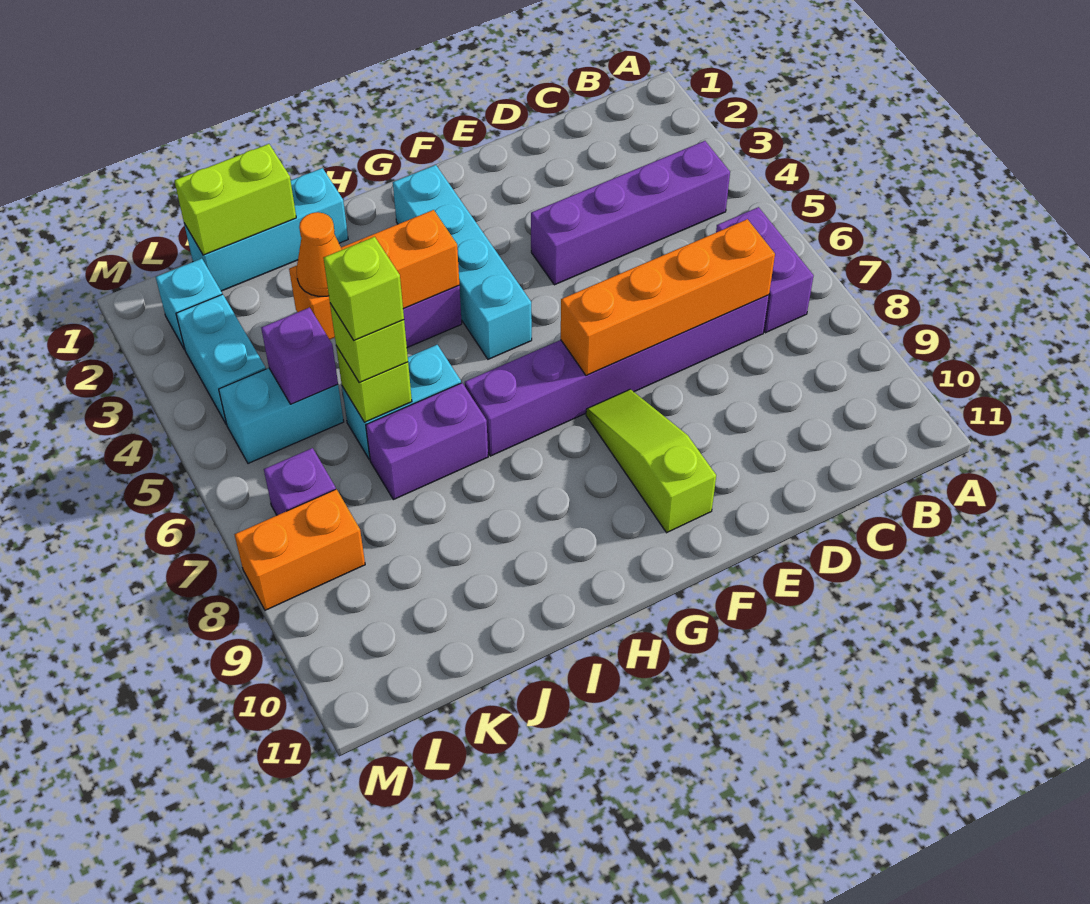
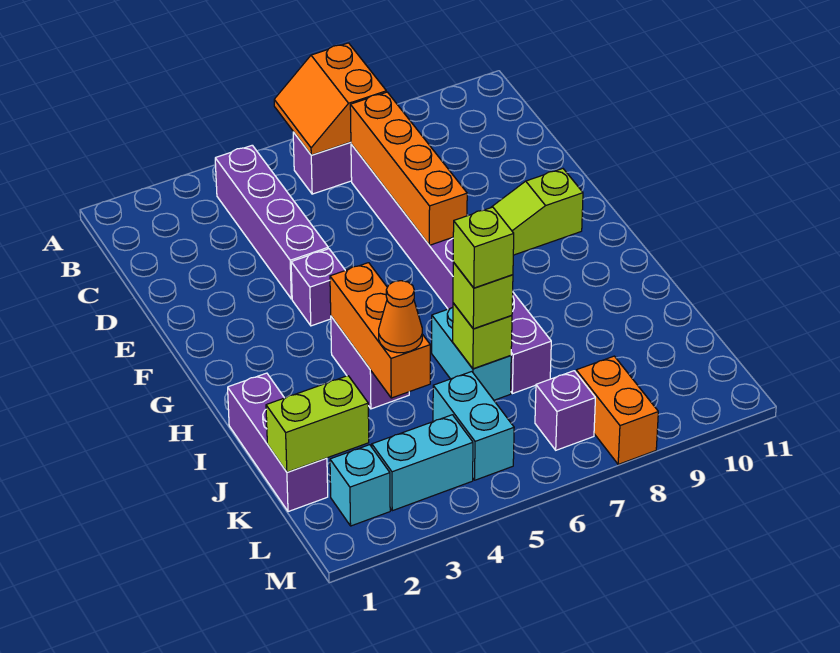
none -> orange slope A6:B7 level 2 top 7
cyan brick G2:G5 level 1 -> none
cyan brick I1:K1 level 1 -> purple brick I1:K1 level 1
lime brick J1:K1 level 2 -> lime brick K1:K2 level 2
purple brick K5 level 2 -> purple brick F4 level 1

